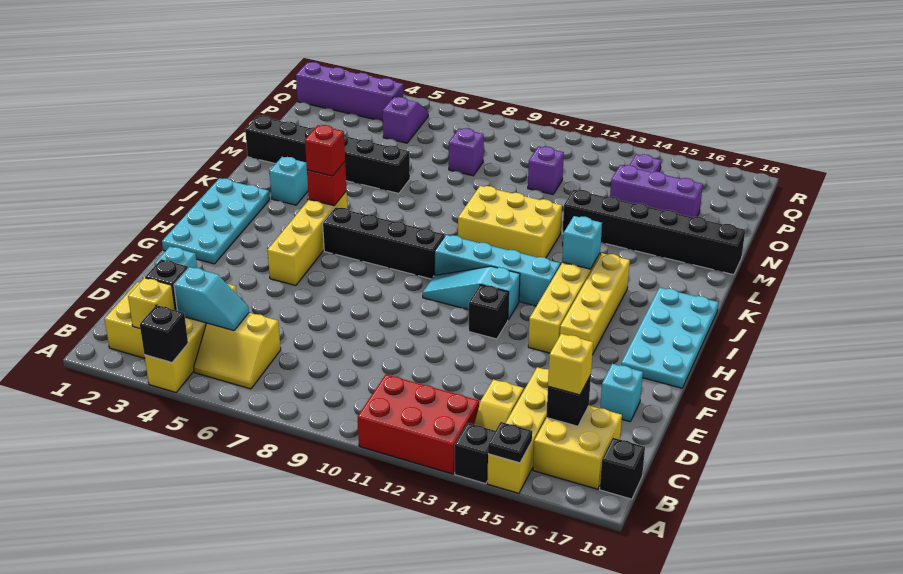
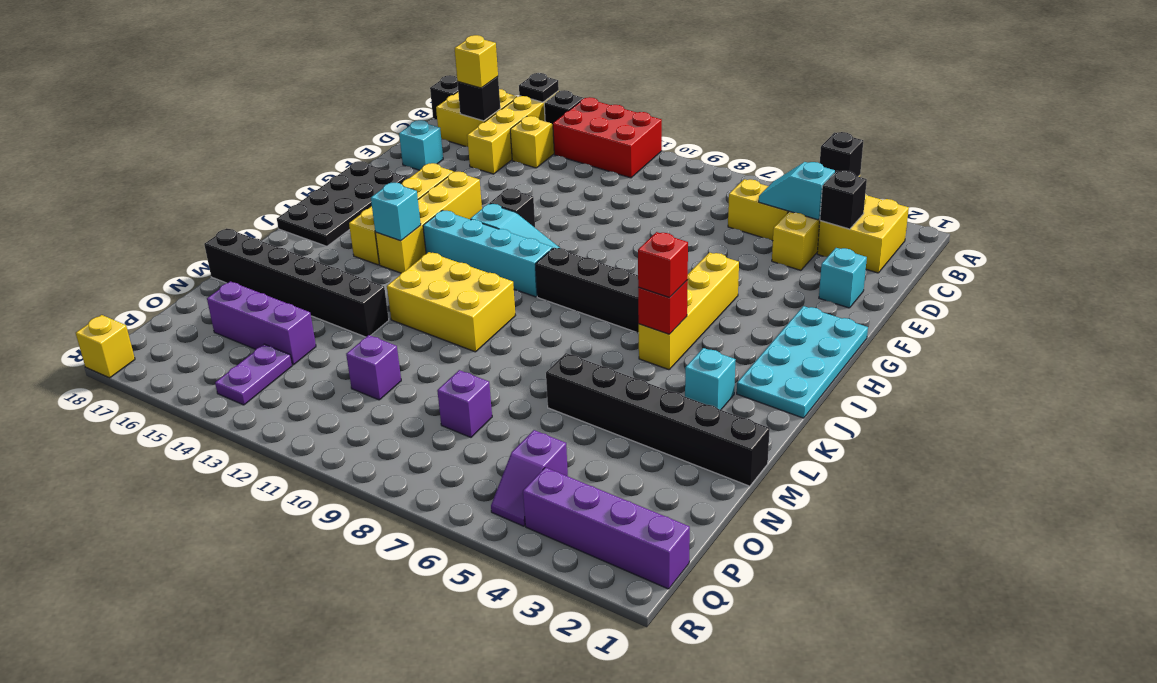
yellow brick B3 level 2 -> yellow brick R18 level 1
cyan plate G17:J18 level 1 -> black plate G17:J18 level 1

